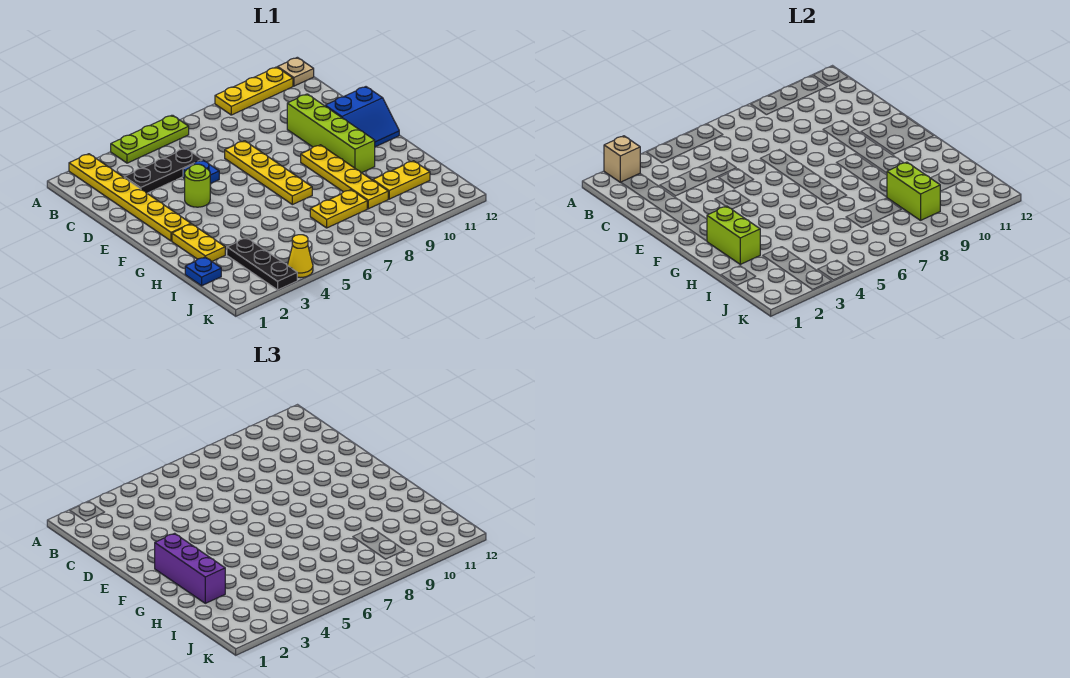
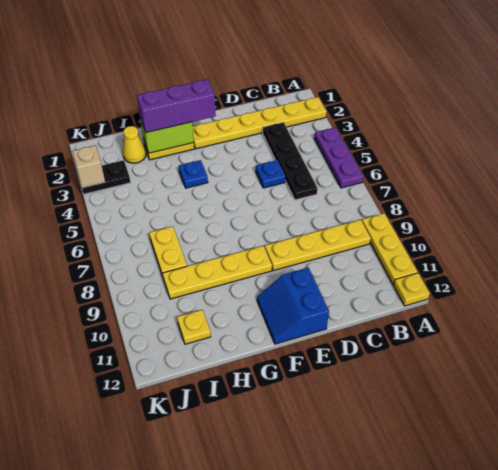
tan brick A2 level 2 -> tan brick K3 level 2
lime plate A4:A6 level 1 -> purple plate A4:A6 level 1
tan plate A12 level 1 -> yellow plate A12 level 1
black plate C3:C5 level 1 -> black plate C3:C6 level 1
yellow plate D7:G7 level 1 -> yellow plate B9:E9 level 1
lime brick D10:G10 level 1 -> none
lime round brick E4 level 1 -> none
blue plate I1 level 1 -> blue plate G4 level 1
black plate I3:K3 level 1 -> black plate J3:K3 level 1
lime brick I9:J9 level 2 -> none
yellow plate I10:I11 level 1 -> yellow plate I11 level 1
yellow cone K4 level 1 -> yellow cone I2 level 1

